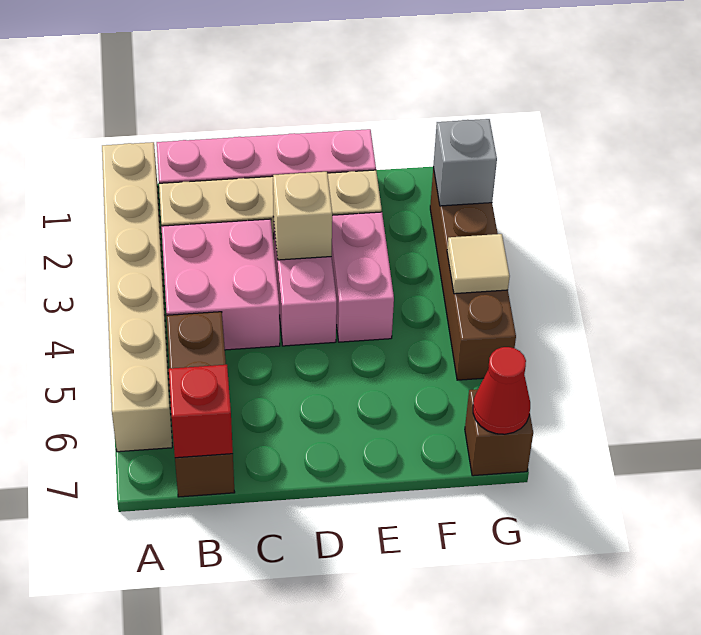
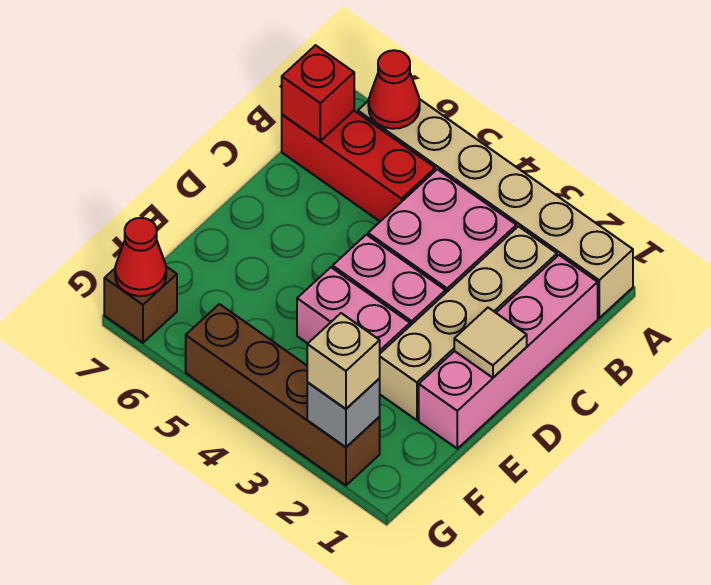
none -> red cone A6 level 2
brown brick B5:B7 level 1 -> red brick B5:B7 level 1
tan brick D3 level 2 -> tan brick G2 level 3
tan tile G4 level 2 -> tan tile D1 level 2

